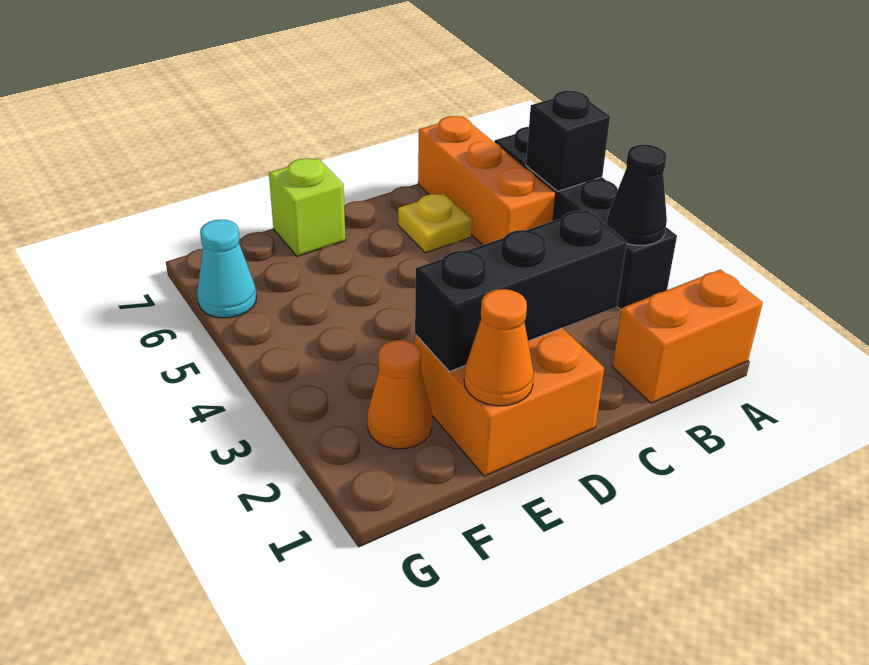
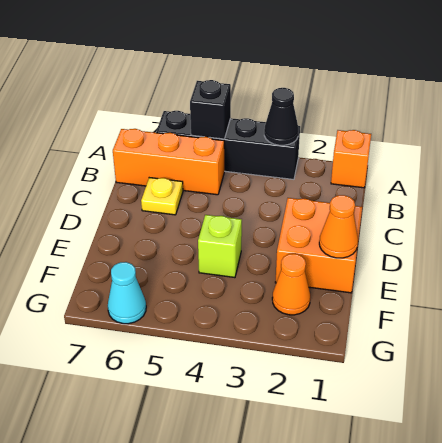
orange brick A1:B1 level 1 -> orange brick A1 level 1
black brick C2:E2 level 2 -> none
lime brick E7 level 1 -> lime brick E4 level 1

